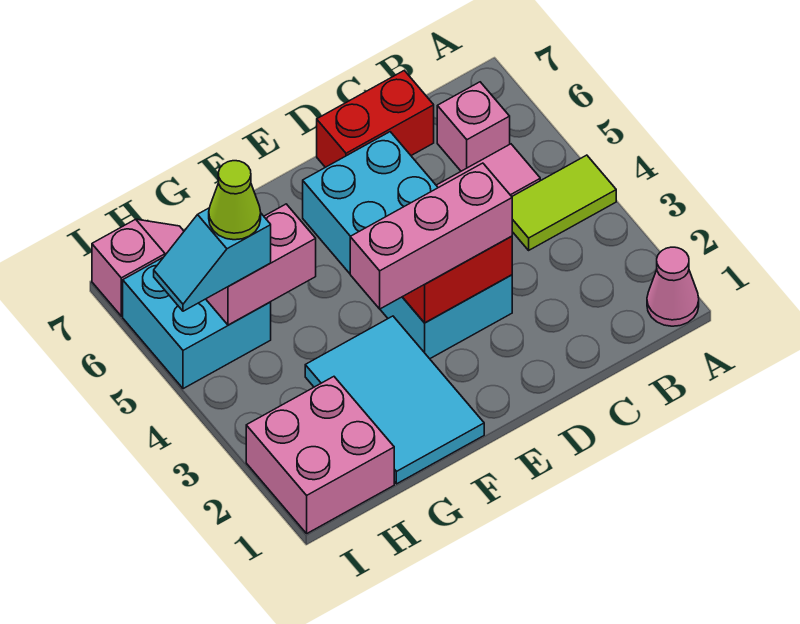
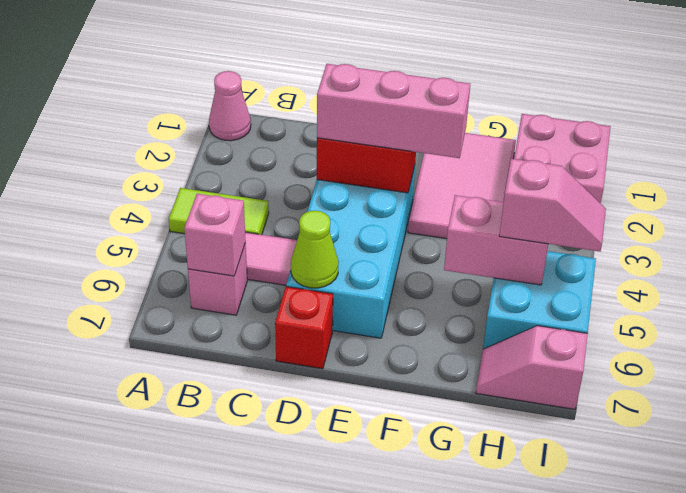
none -> pink brick B6 level 2
red brick C7:D7 level 1 -> red brick D7 level 1
cyan tile F1:G3 level 1 -> pink tile F1:G3 level 1
cyan slope H5:I5 level 3 top H -> pink slope H5:I5 level 3 top H
lime cone H5 level 4 -> lime cone D6 level 2

